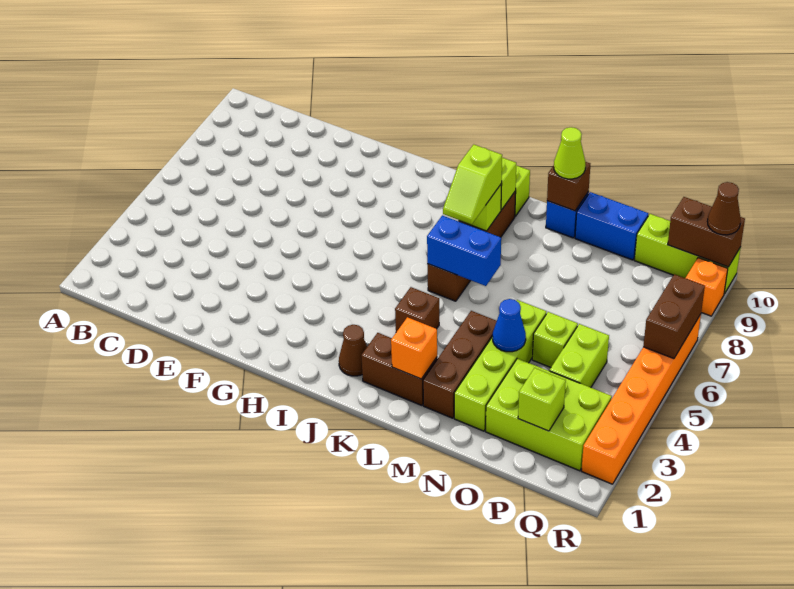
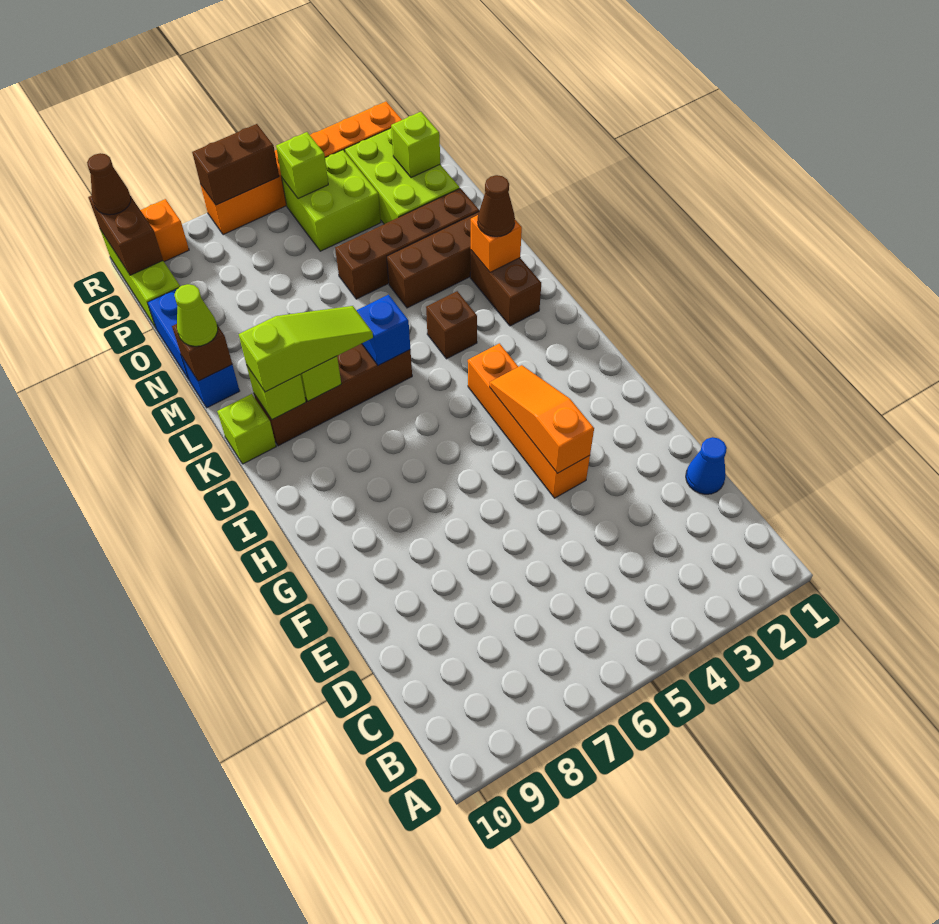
none -> orange brick F4:I4 level 1
none -> orange slope F4:H4 level 2 top F
brown cone J2 level 1 -> brown cone L2 level 3
blue brick K6:L6 level 2 -> blue brick K6 level 2
lime slope K7:K8 level 3 top 8 -> lime slope K7:K9 level 3 top 9
lime brick N2:N5 level 1 -> brown brick N2:N5 level 1
blue cone N4 level 2 -> blue cone D1 level 1
lime brick O5 level 1 -> lime brick Q5 level 2
lime brick P4:P5 level 1 -> lime brick P4:Q5 level 1

